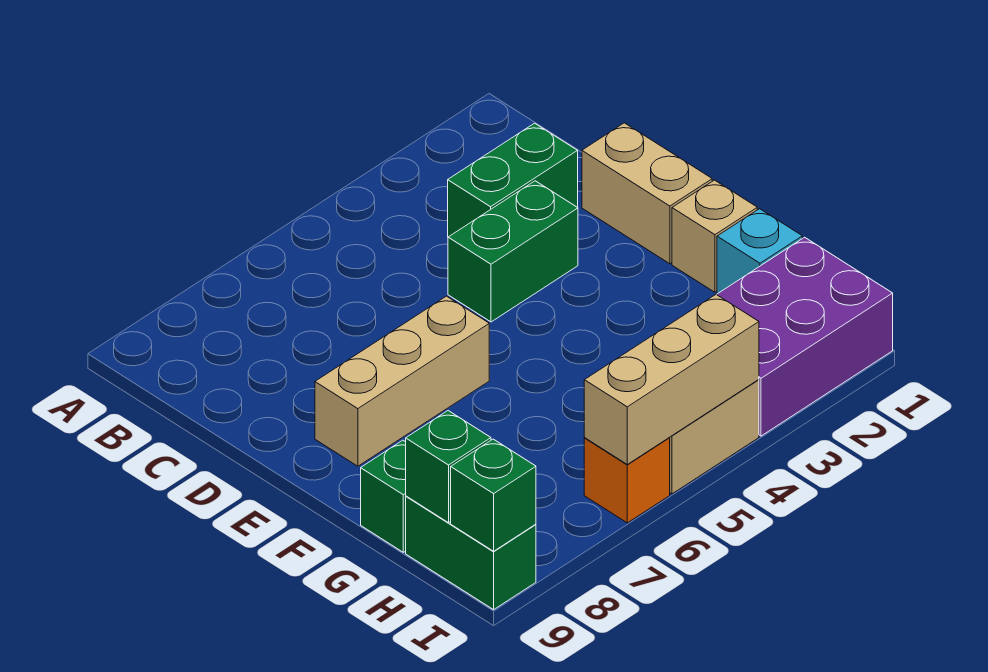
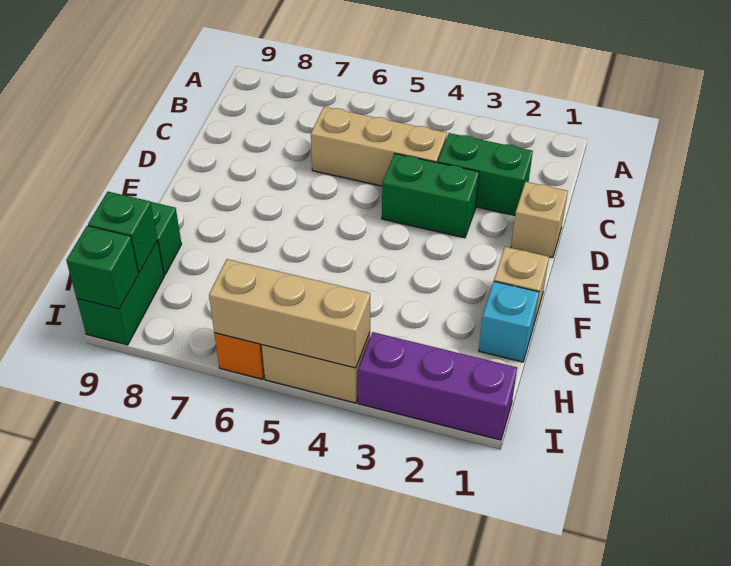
tan brick D1:E1 level 1 -> tan brick D1 level 1
tan brick E6:E8 level 1 -> tan brick C4:C6 level 1
purple brick H1:I3 level 1 -> purple brick I1:I3 level 1

